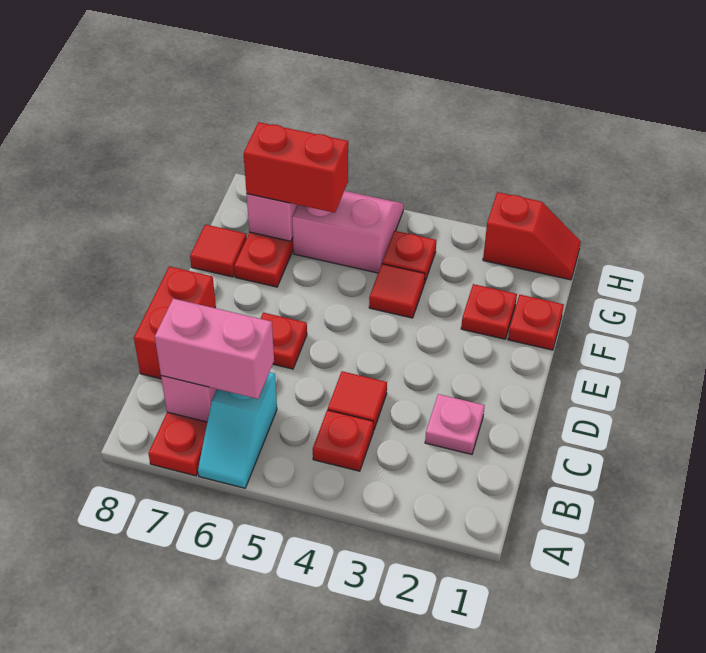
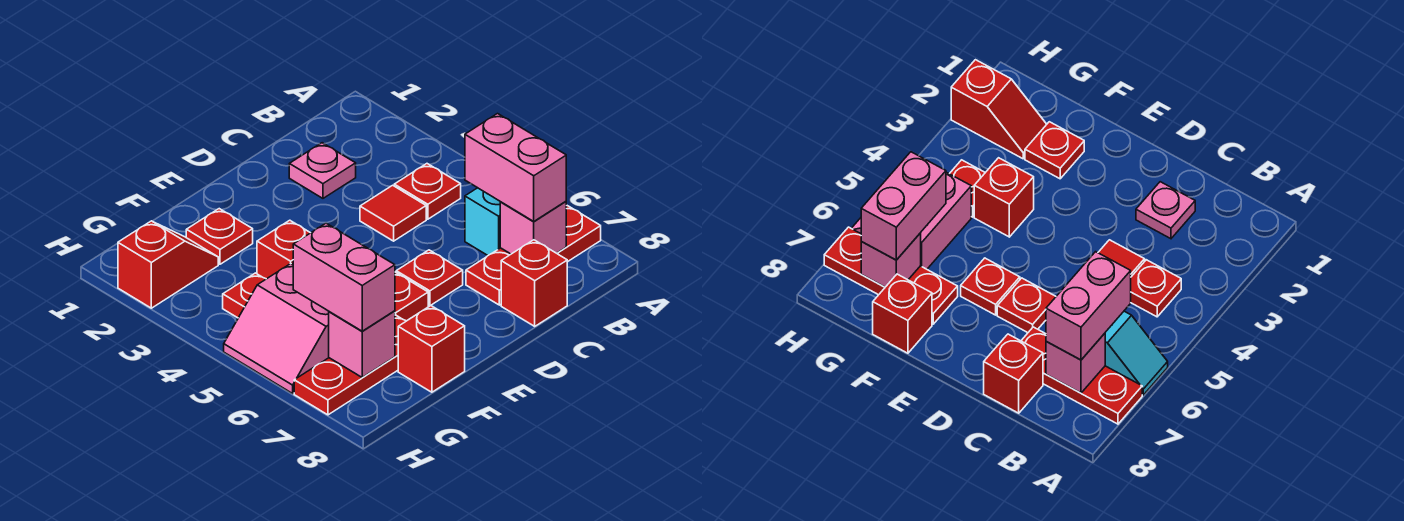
red brick C8:D8 level 1 -> red brick C8 level 1
red plate F1 level 1 -> red plate E6 level 1
red tile F4 level 1 -> red brick F4 level 1
red tile F8 level 1 -> red brick F8 level 1
red brick G6:G7 level 3 -> pink brick G6:G7 level 3
red slope H1:H2 level 1 top 2 -> red slope G2:H2 level 1 top H

